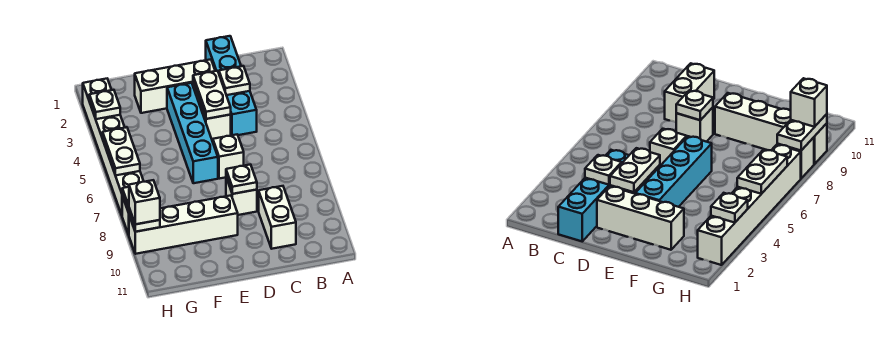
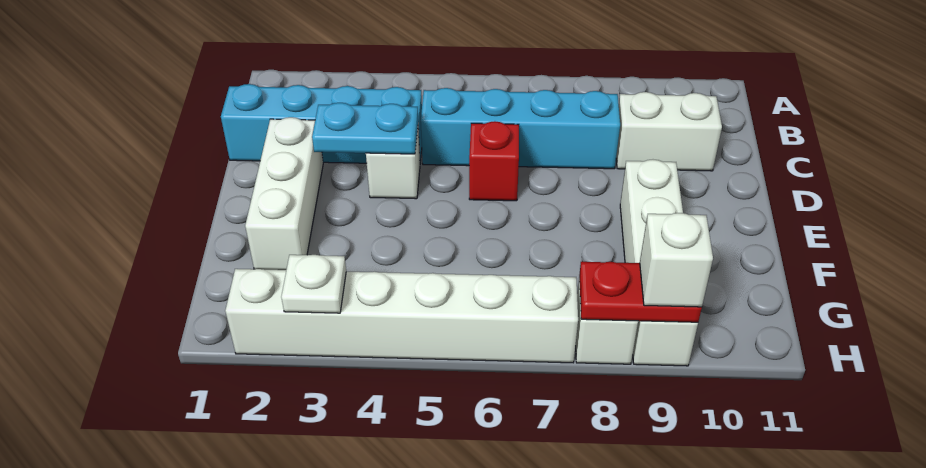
white plate C3 level 2 -> none
white plate D3:D4 level 2 -> cyan plate D3:D4 level 2
white brick D6 level 1 -> red brick D6 level 1
white brick D8 level 1 -> none
white plate D8 level 2 -> none
cyan brick E3:E6 level 1 -> cyan brick C5:C8 level 1
white plate H5:H6 level 2 -> none
white plate H8:H9 level 2 -> red plate H8:H9 level 2

